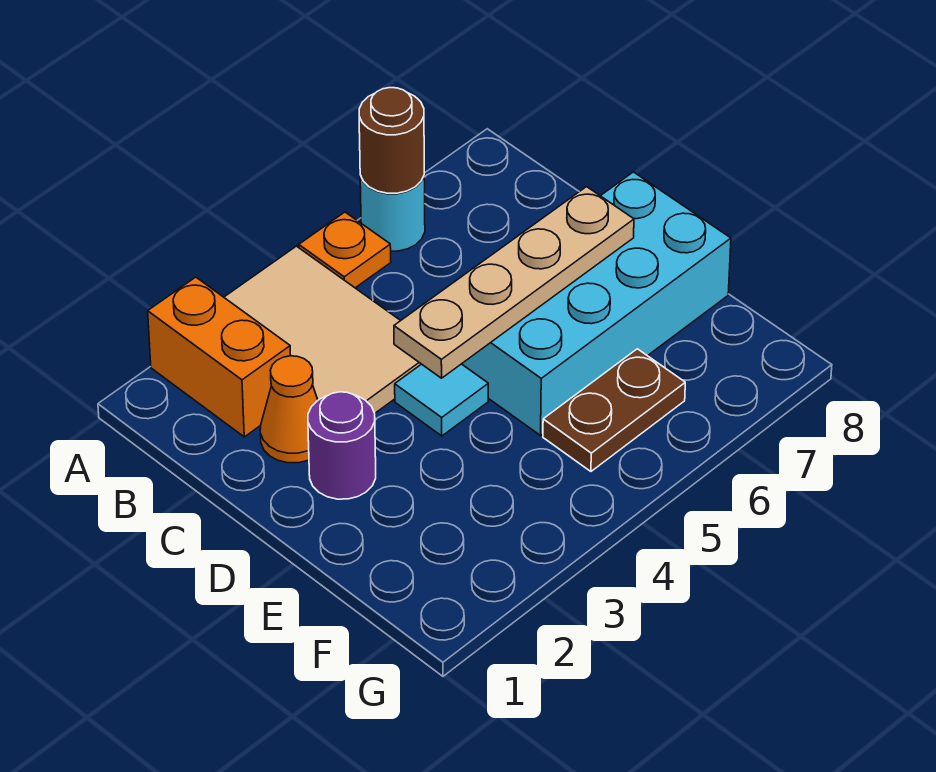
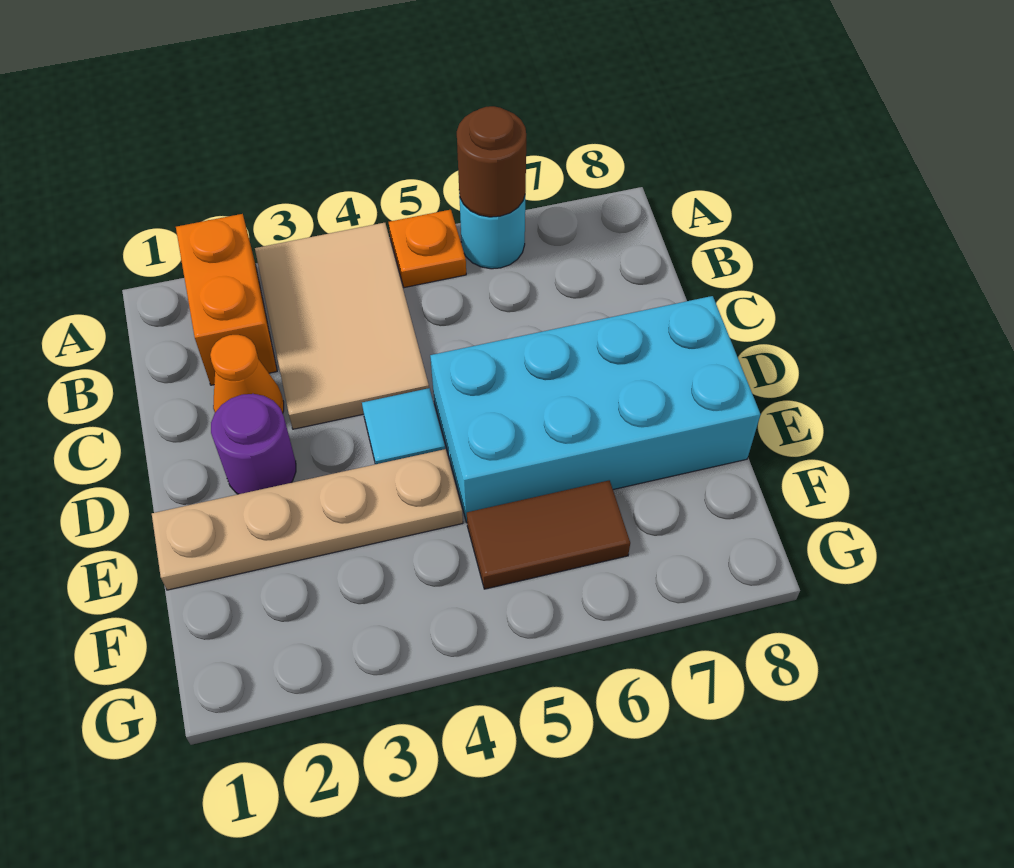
tan plate D4:D7 level 2 -> tan plate E1:E4 level 1
brown plate F5:F6 level 1 -> brown tile F5:F6 level 1

